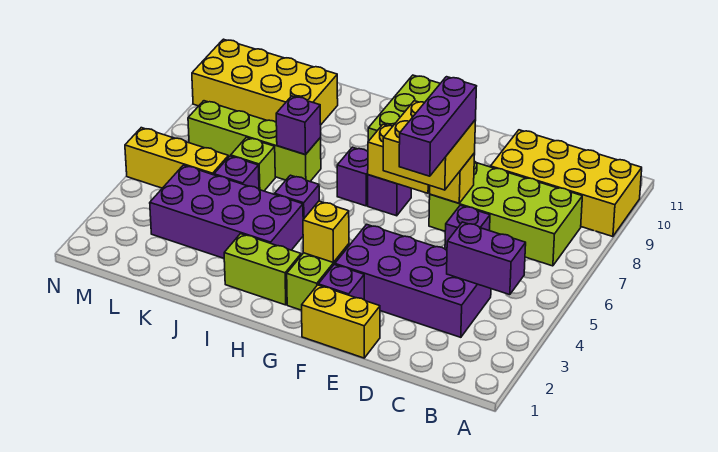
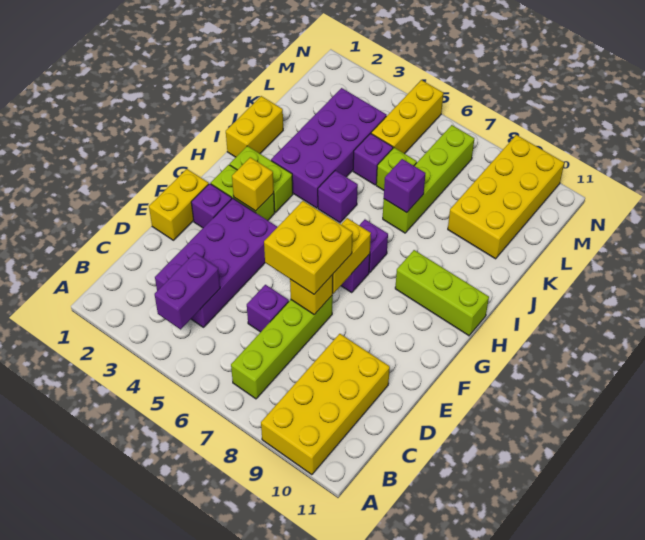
lime brick B7:E8 level 1 -> lime brick B7:E7 level 1
purple brick E5:E7 level 4 -> none
lime brick H2:I2 level 1 -> lime brick H2:H3 level 1
none -> yellow brick I1:J1 level 1

